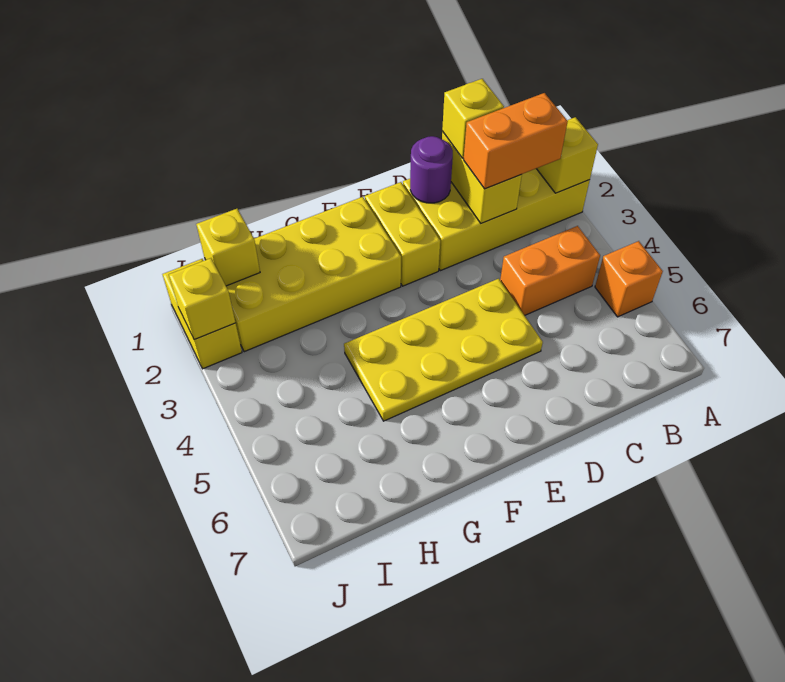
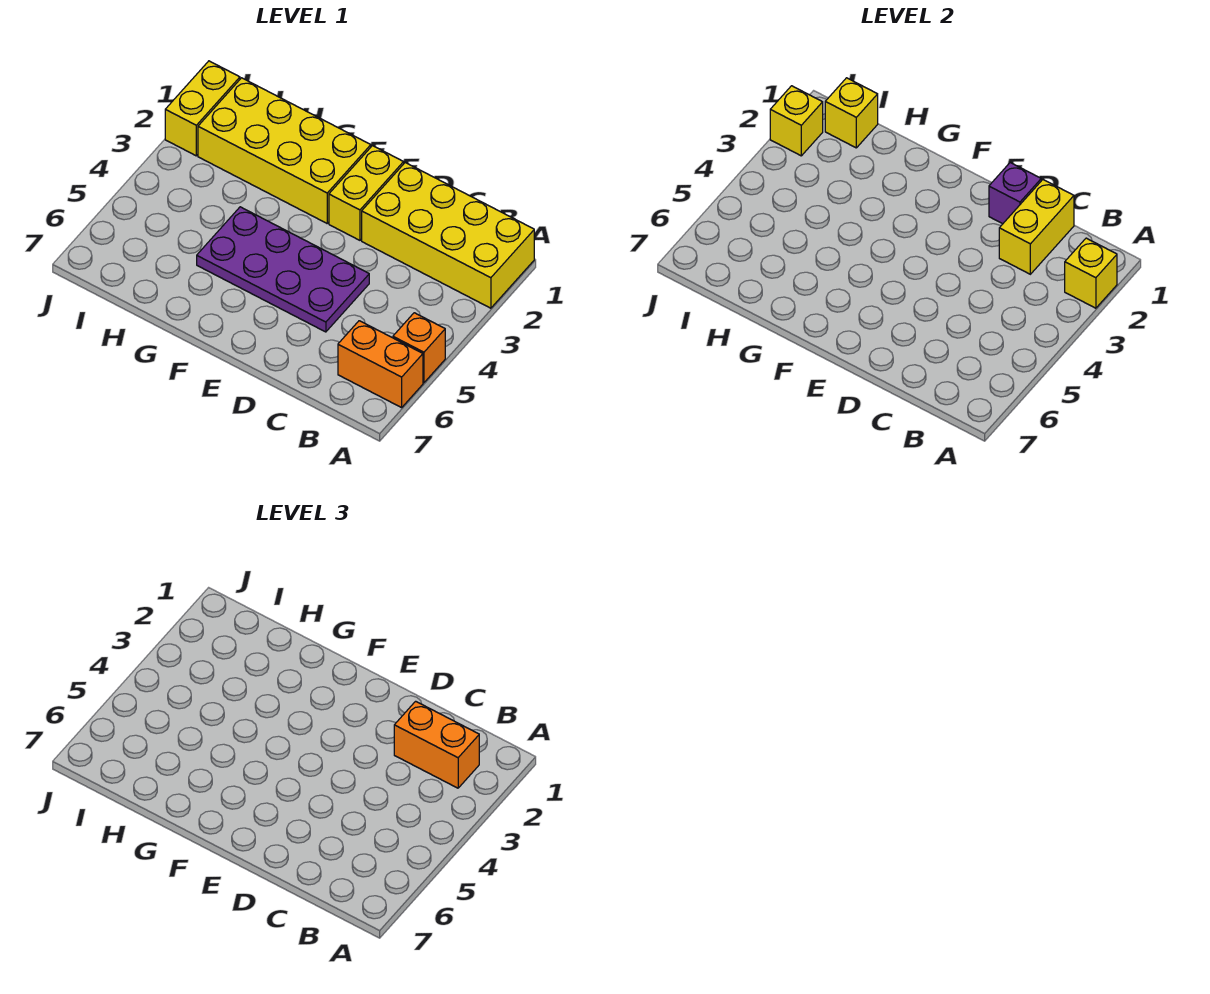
orange brick B4:C4 level 1 -> orange brick A6:B6 level 1
yellow brick C1 level 3 -> none
purple round brick D1 level 2 -> purple brick D1 level 2
yellow plate D4:G5 level 1 -> purple plate D4:G5 level 1

